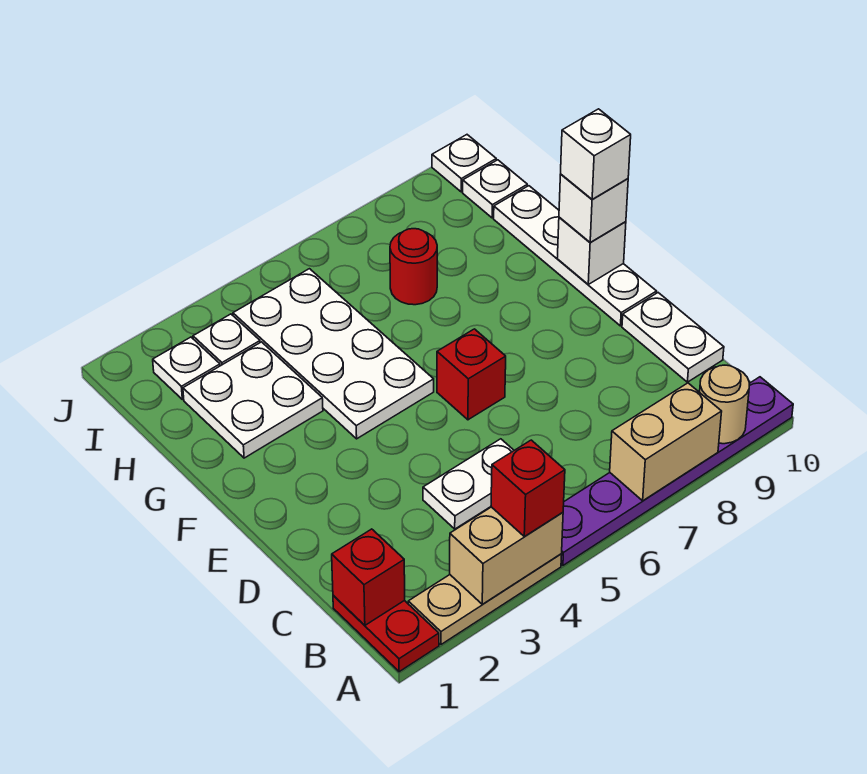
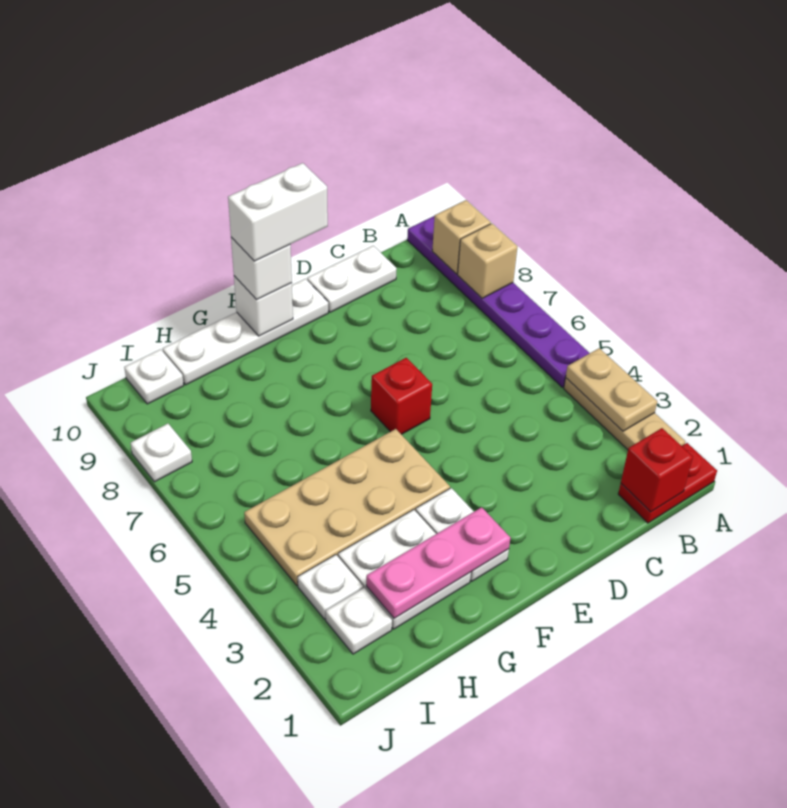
tan brick A3:A4 level 2 -> tan plate A3:A4 level 2
red brick A4 level 3 -> none
tan brick A7:A8 level 2 -> tan brick A8 level 2
tan round brick A9 level 2 -> tan brick A9 level 2
white plate C4:C5 level 1 -> white plate F2:F3 level 1
none -> pink plate F2:H2 level 2
white plate F4:I5 level 1 -> tan plate F4:I5 level 1
white brick F10 level 4 -> white brick E10:F10 level 4
red round brick H7 level 1 -> none
white plate J10 level 1 -> white plate J8 level 1

